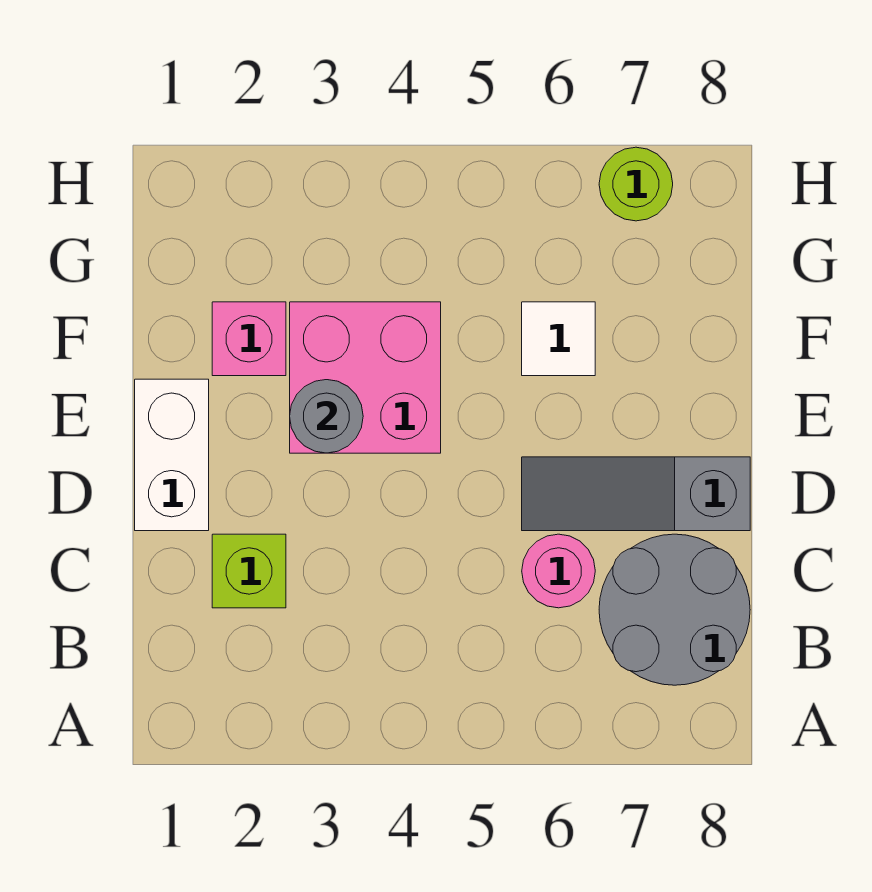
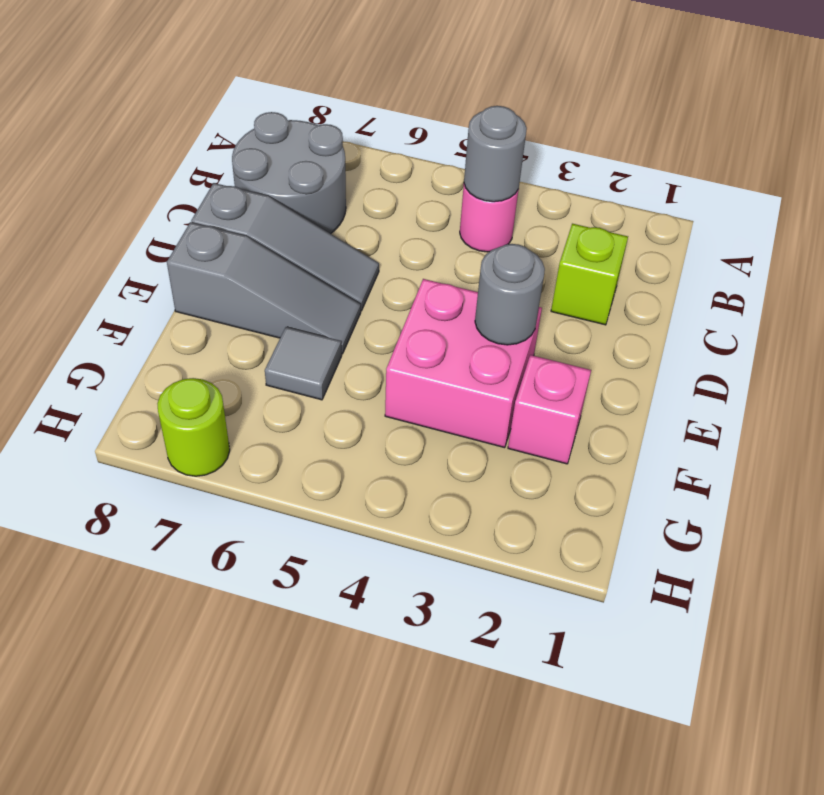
none -> grey round brick B4 level 2
pink round brick C6 level 1 -> pink round brick B4 level 1
white brick D1:E1 level 1 -> none
none -> grey slope E6:E8 level 1 top 8
white tile F6 level 1 -> grey tile F6 level 1

